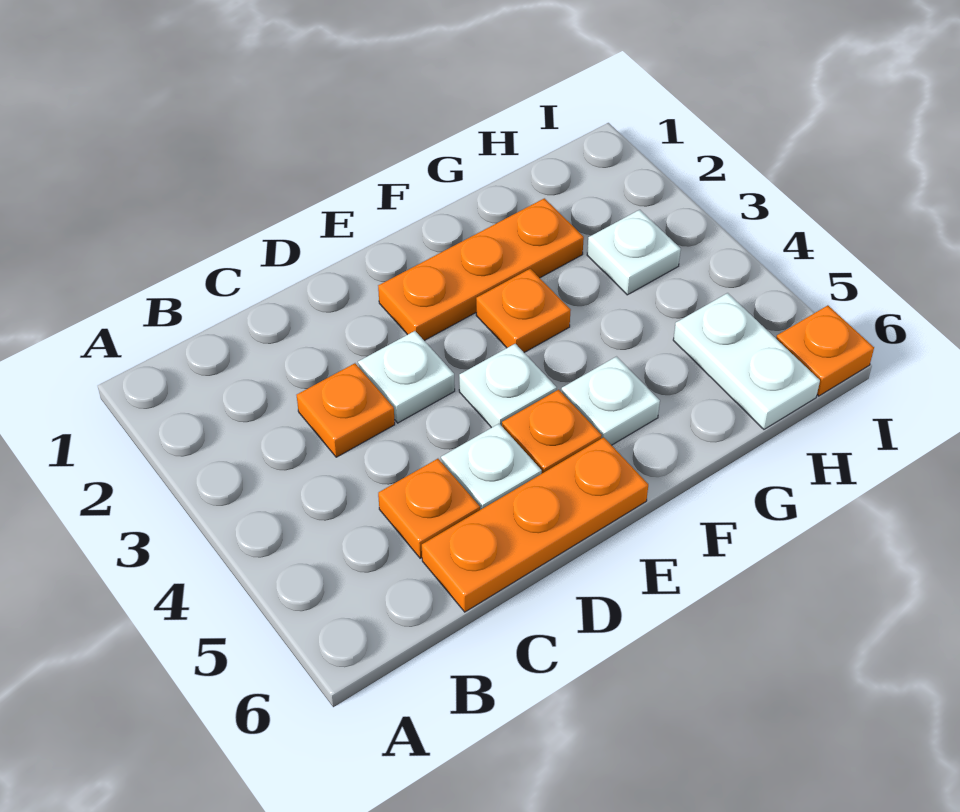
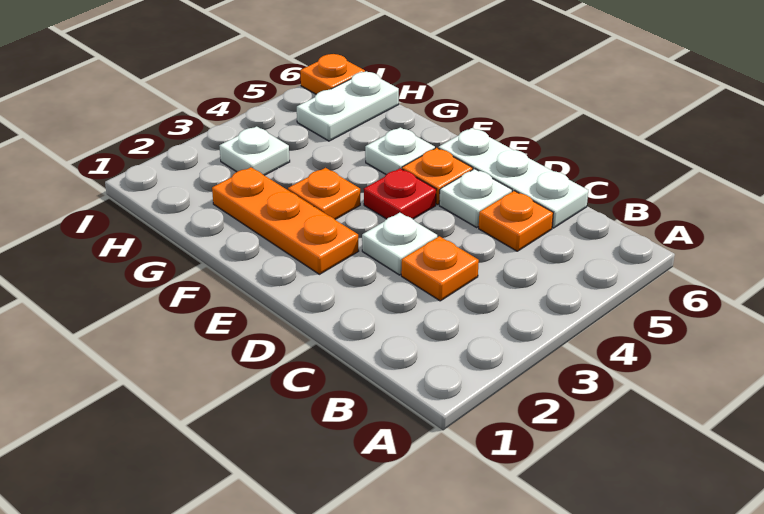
orange plate C6:E6 level 1 -> white plate C6:E6 level 1
white plate E4 level 1 -> red plate E4 level 1

